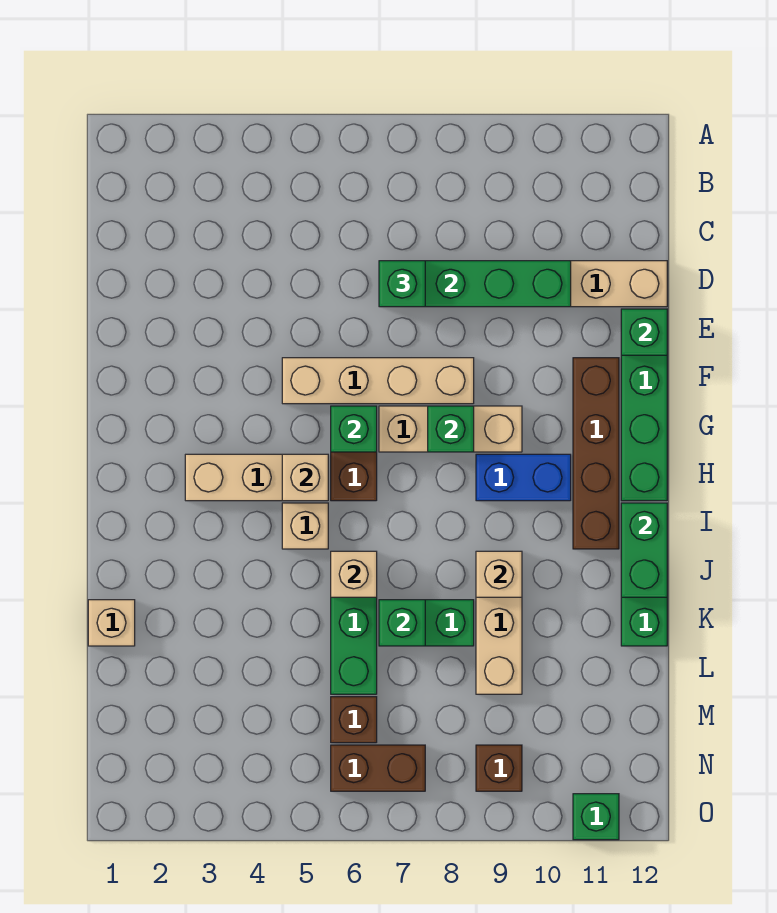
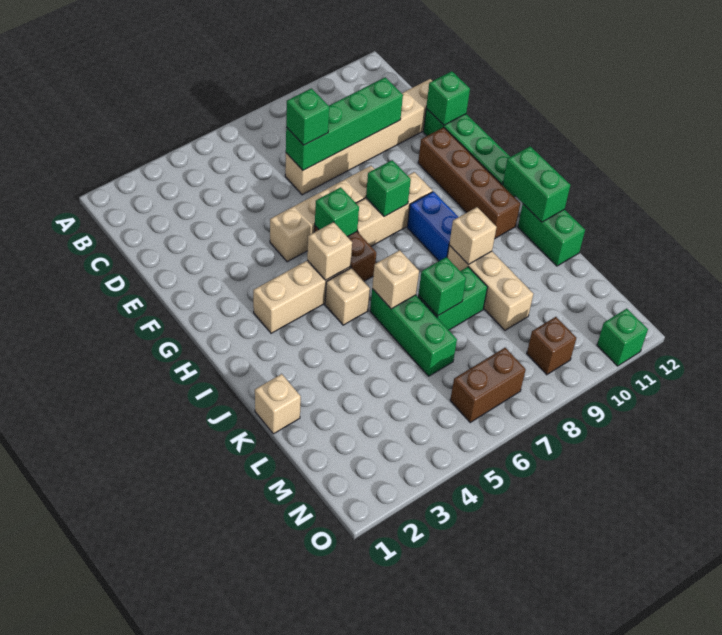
blue brick H9:H10 level 1 -> blue brick H9:I9 level 1
brown brick M6 level 1 -> none

